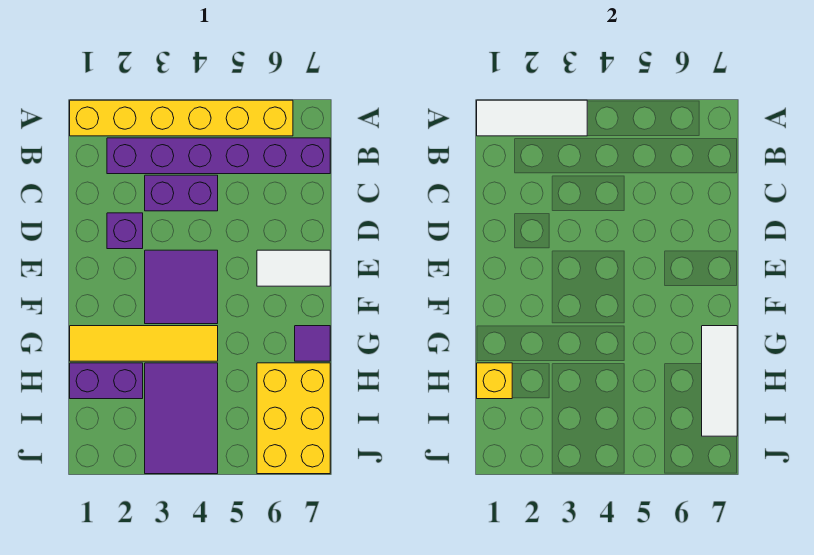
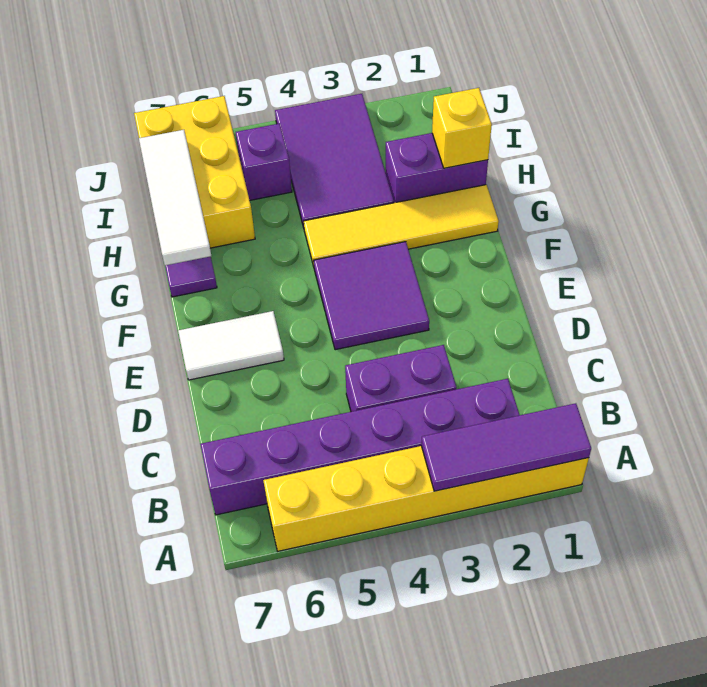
white tile A1:A3 level 2 -> purple tile A1:A3 level 2
purple brick D2 level 1 -> purple brick I5 level 1

